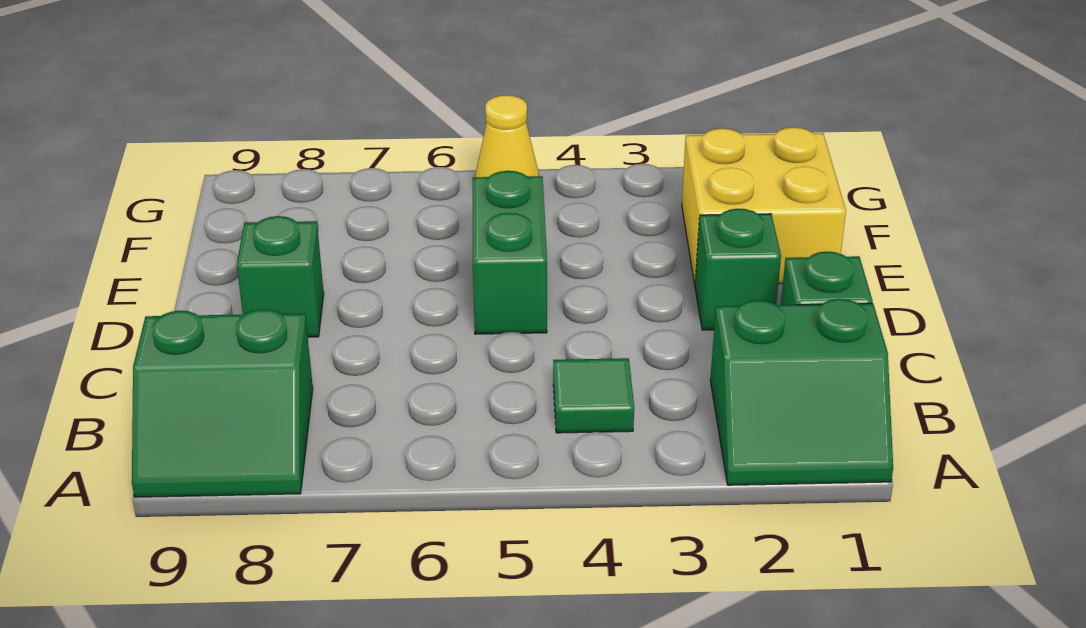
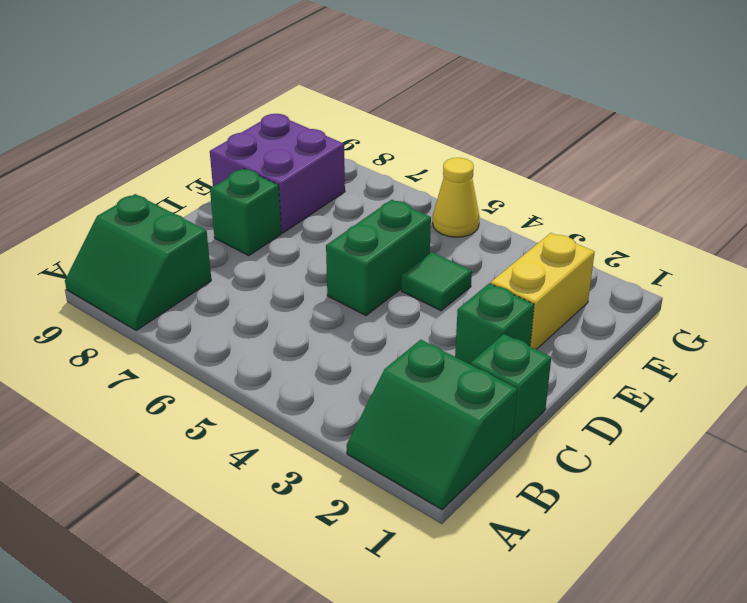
green tile B4 level 1 -> green tile E4 level 1
yellow brick E1:F2 level 1 -> yellow brick E2:F2 level 1
none -> purple brick E8:F9 level 1

